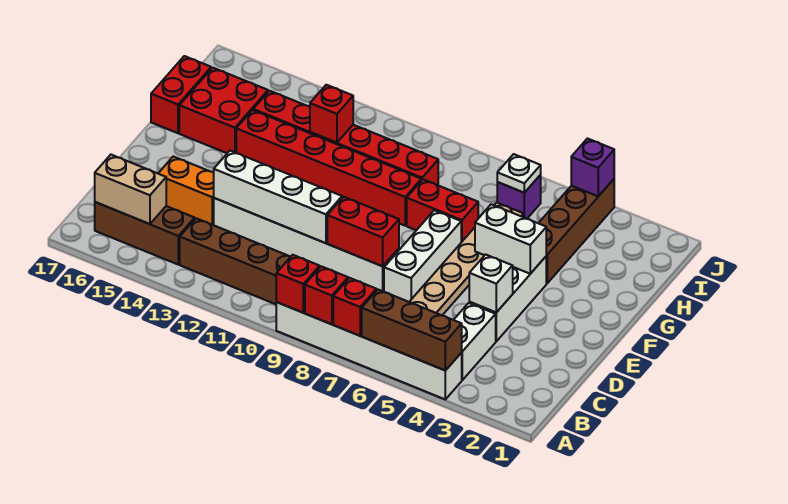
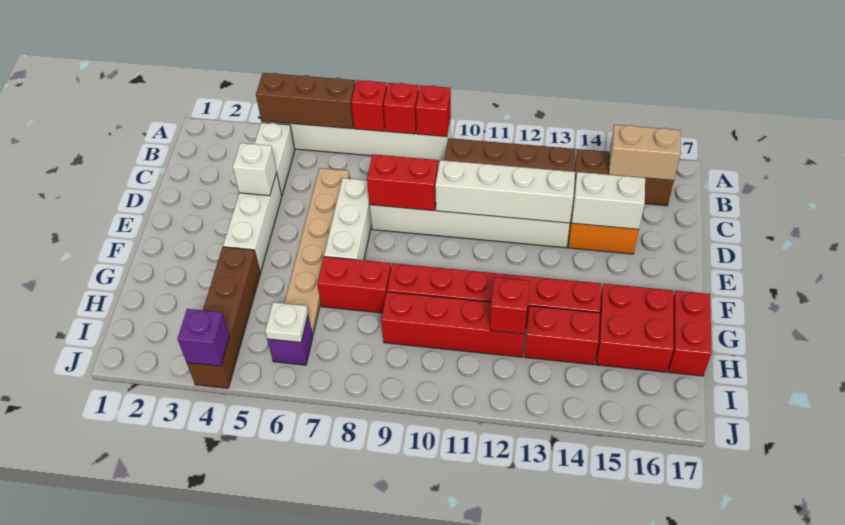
white brick F4:F5 level 2 -> white brick D14:D15 level 2

